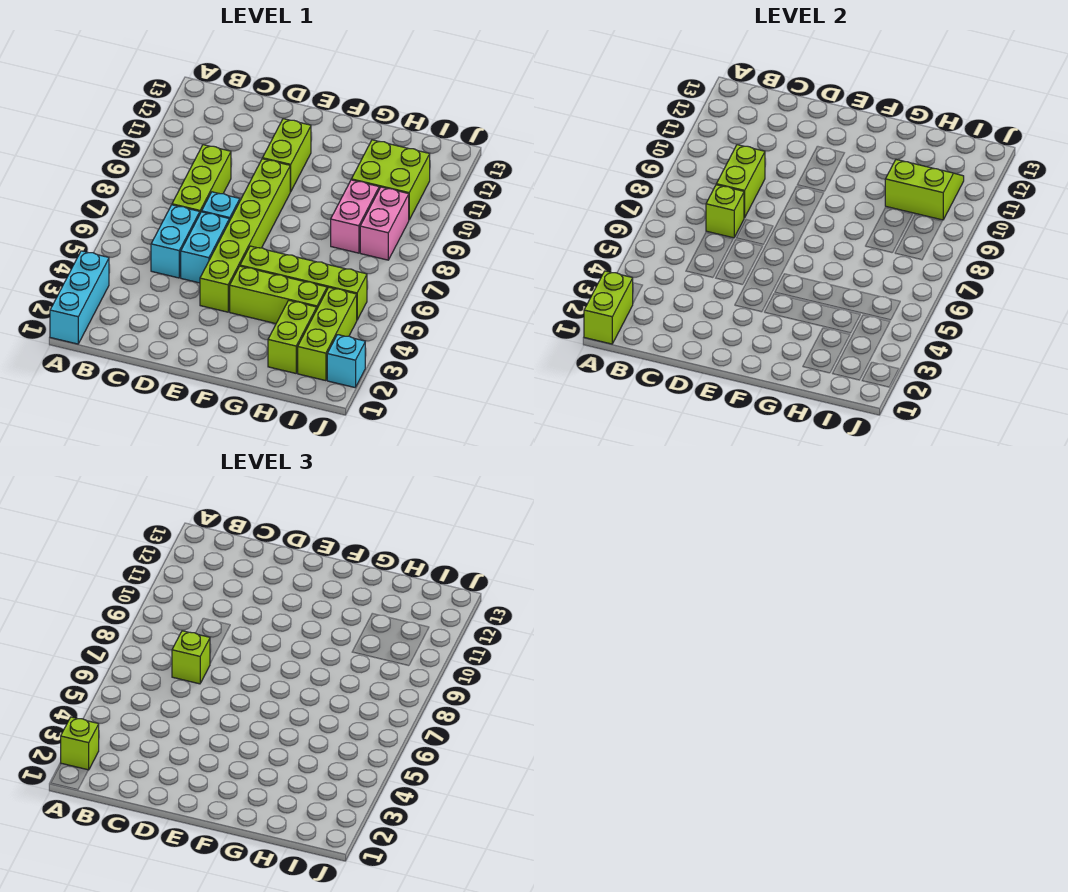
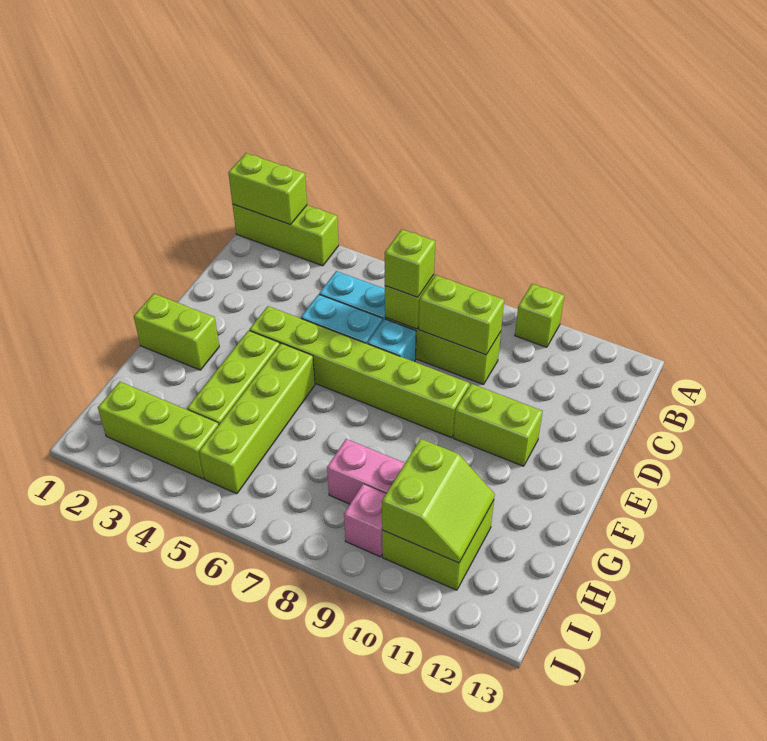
cyan brick A1:A3 level 1 -> lime brick A1:A3 level 1
lime brick A2 level 3 -> lime brick A10 level 1
lime brick H2:H3 level 1 -> lime brick F1:F2 level 1
pink brick I8:I9 level 1 -> pink brick I9 level 1
cyan brick J2 level 1 -> none

